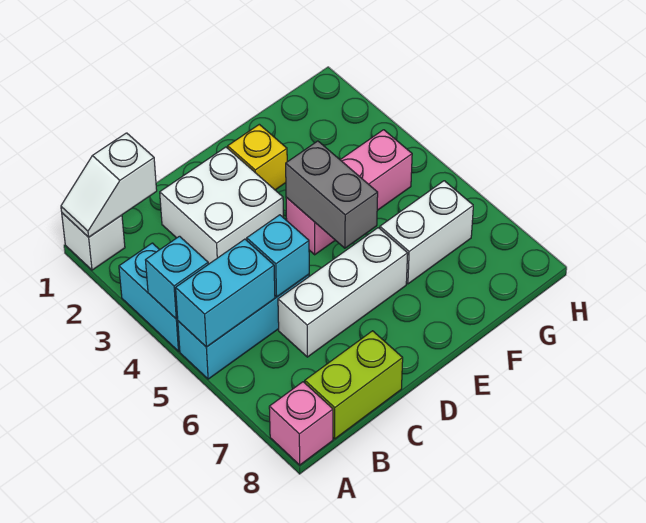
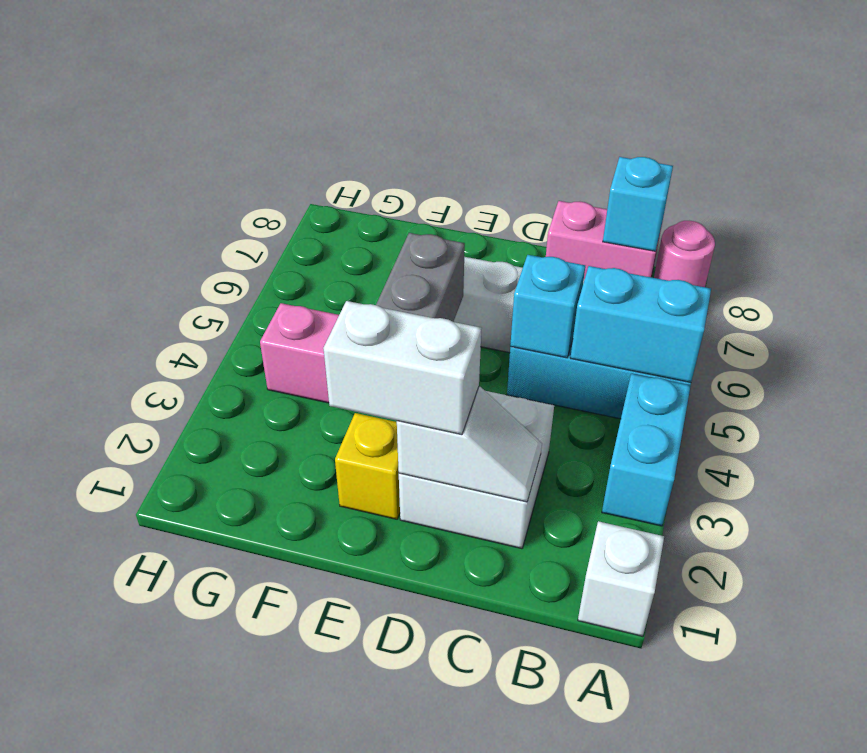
white slope A1:B1 level 2 top B -> white slope C2:D2 level 2 top D
cyan brick A4 level 2 -> cyan brick B8 level 2
pink brick A8 level 1 -> pink round brick A8 level 1
lime brick B8:C8 level 1 -> pink brick B8:C8 level 1
white brick F6:G6 level 1 -> white brick D2:E2 level 3

